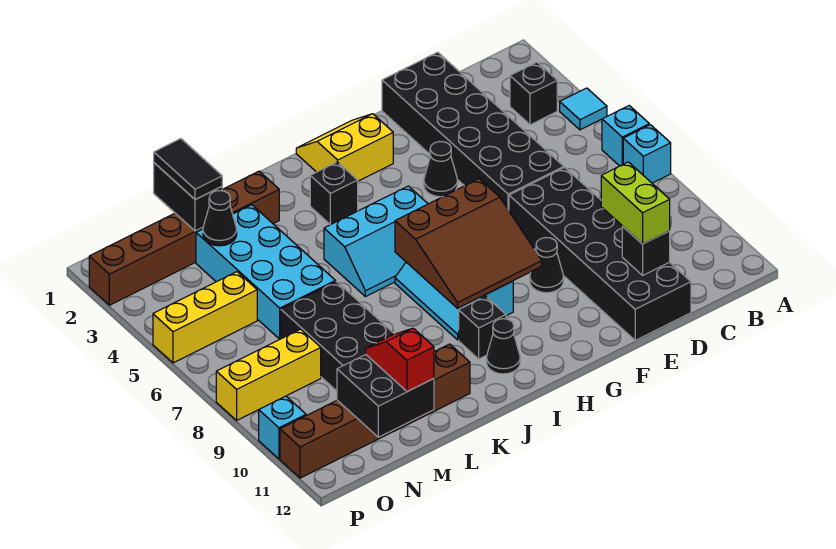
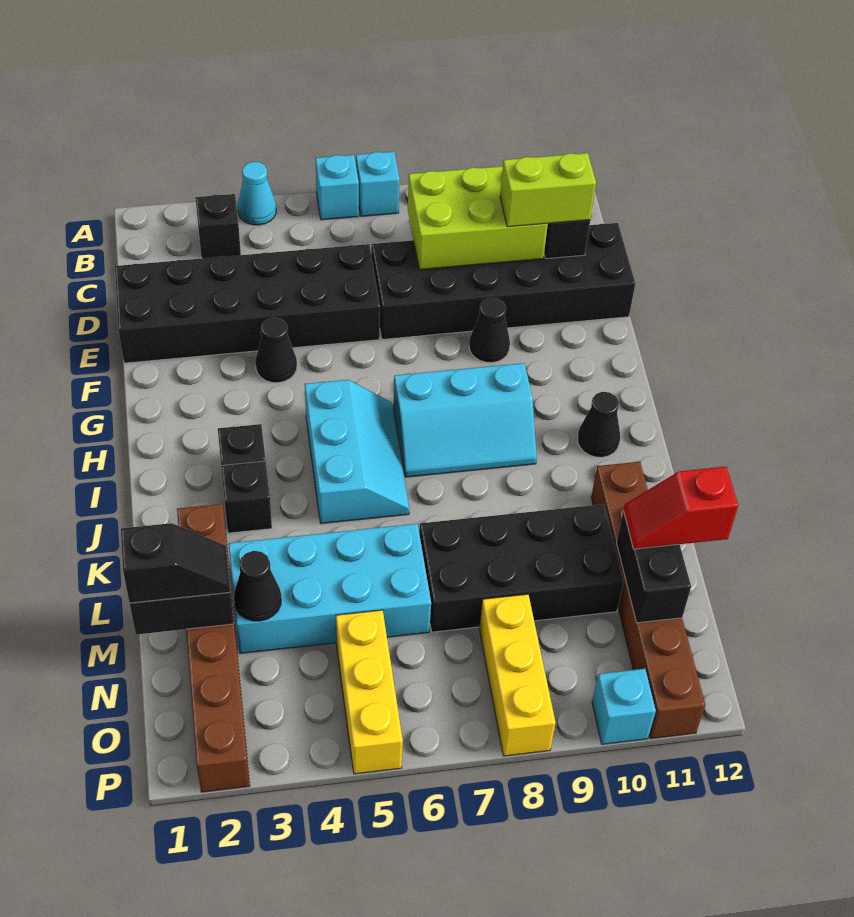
cyan tile A4 level 1 -> cyan cone A4 level 1
none -> lime brick C8:D10 level 2
yellow slope G1:H2 level 1 top 2 -> none
brown slope G7:I9 level 2 top 7 -> none
black brick I10 level 1 -> black brick J3 level 1
black tile M1:M2 level 3 -> black slope M1:M2 level 3 top 1
black brick M11:N12 level 2 -> black brick M11:N11 level 2

